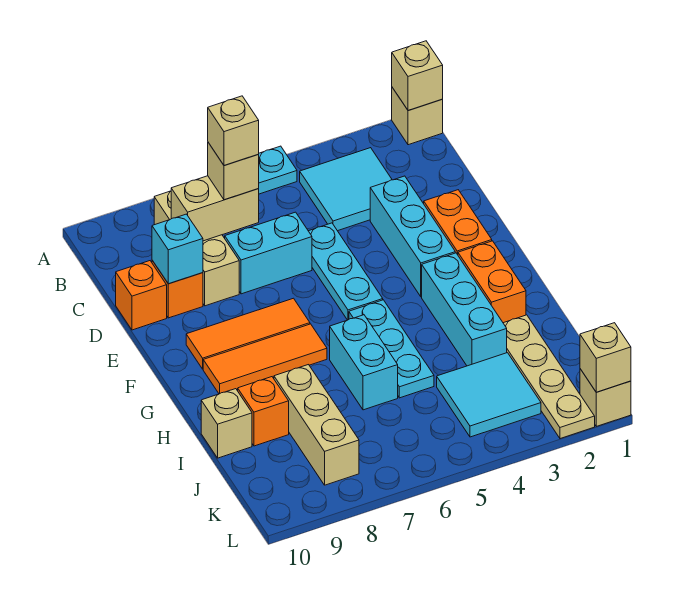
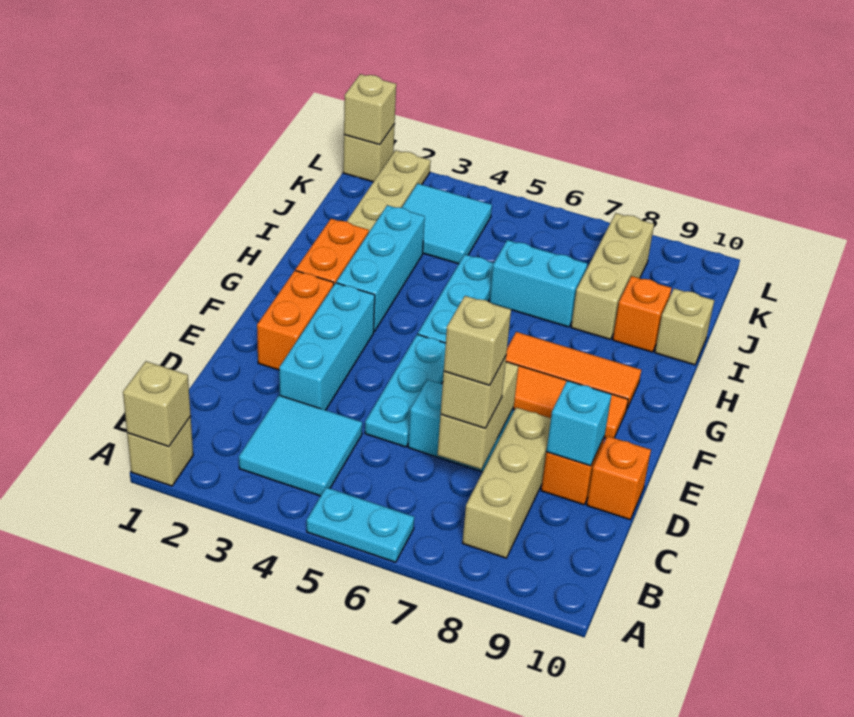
tan brick C7:C8 level 2 -> tan brick C7:D7 level 2
cyan brick H6:I6 level 1 -> cyan brick I6:I7 level 1

